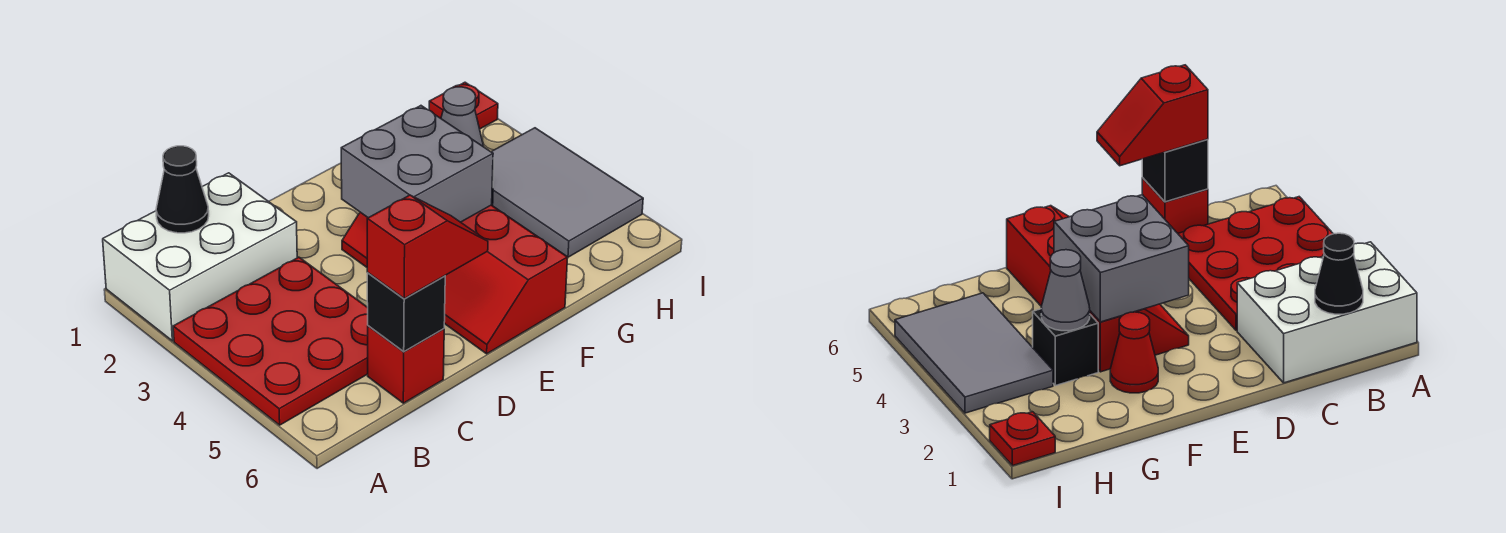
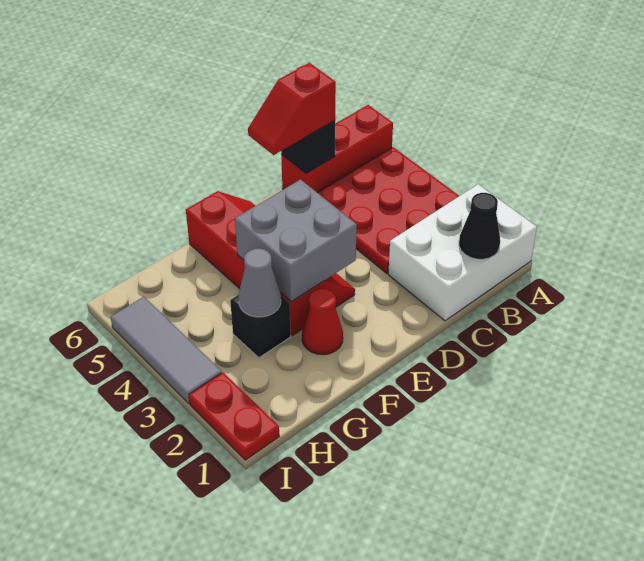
red brick C6 level 1 -> red brick A6:C6 level 1
grey tile H3:I5 level 1 -> grey tile I3:I5 level 1
red plate I1 level 1 -> red plate I1:I2 level 1

